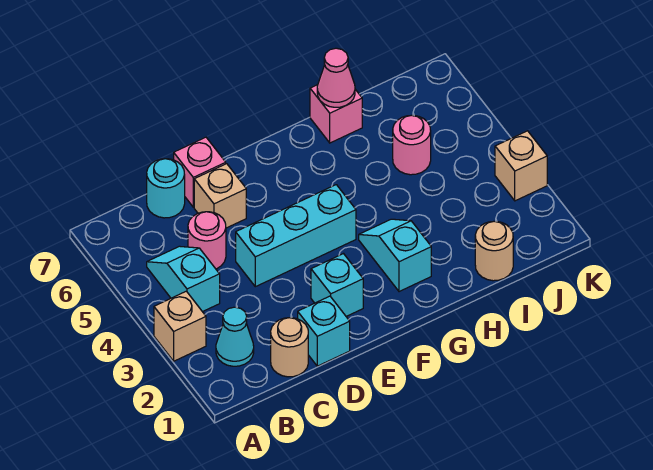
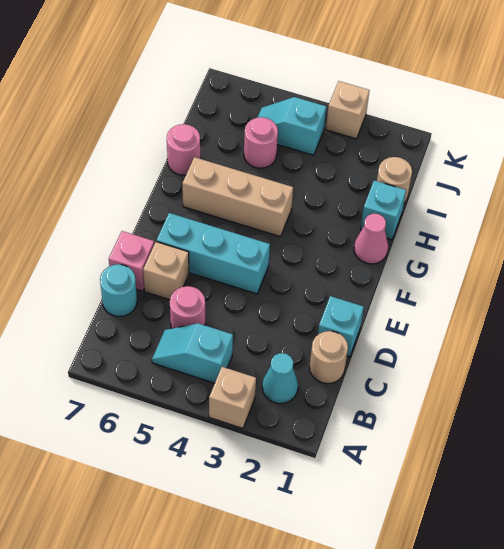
cyan brick D4:F4 level 1 -> cyan brick E4:E6 level 1
cyan brick E2 level 1 -> cyan brick H1 level 1
cyan slope G2:G3 level 1 top 2 -> cyan slope J4:J5 level 1 top 4
none -> tan brick G4:G6 level 1
pink brick H7 level 1 -> pink round brick H7 level 1
pink cone H7 level 2 -> pink cone G1 level 1

